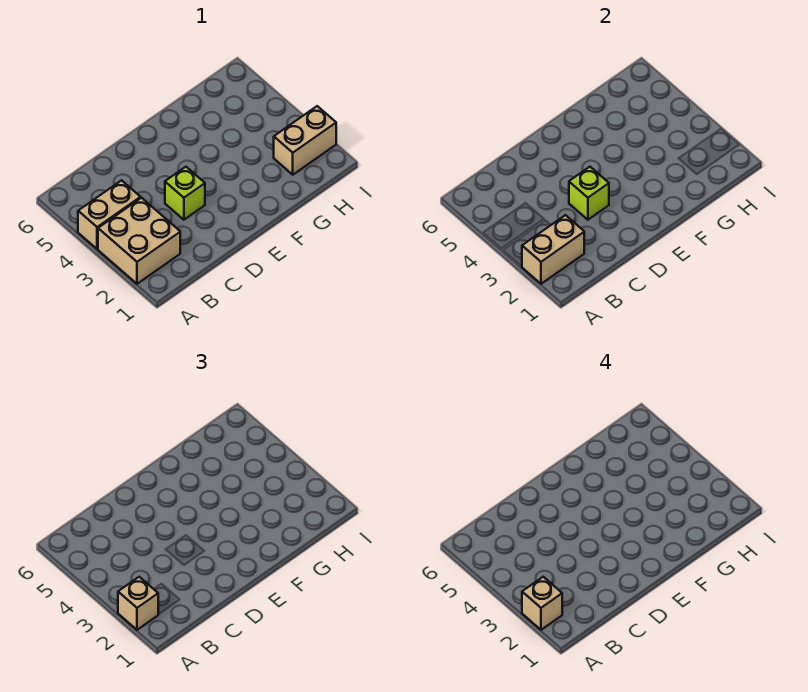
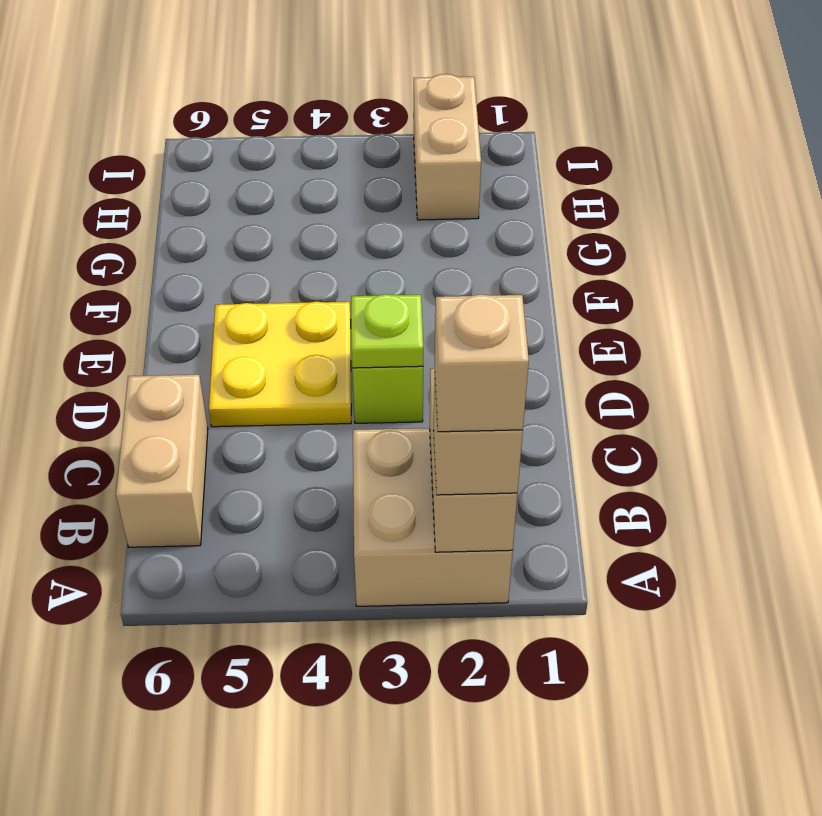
tan brick A4:B4 level 1 -> tan brick B6:C6 level 1
lime brick D3 level 2 -> lime plate D3 level 2
none -> yellow plate D4:E5 level 1

